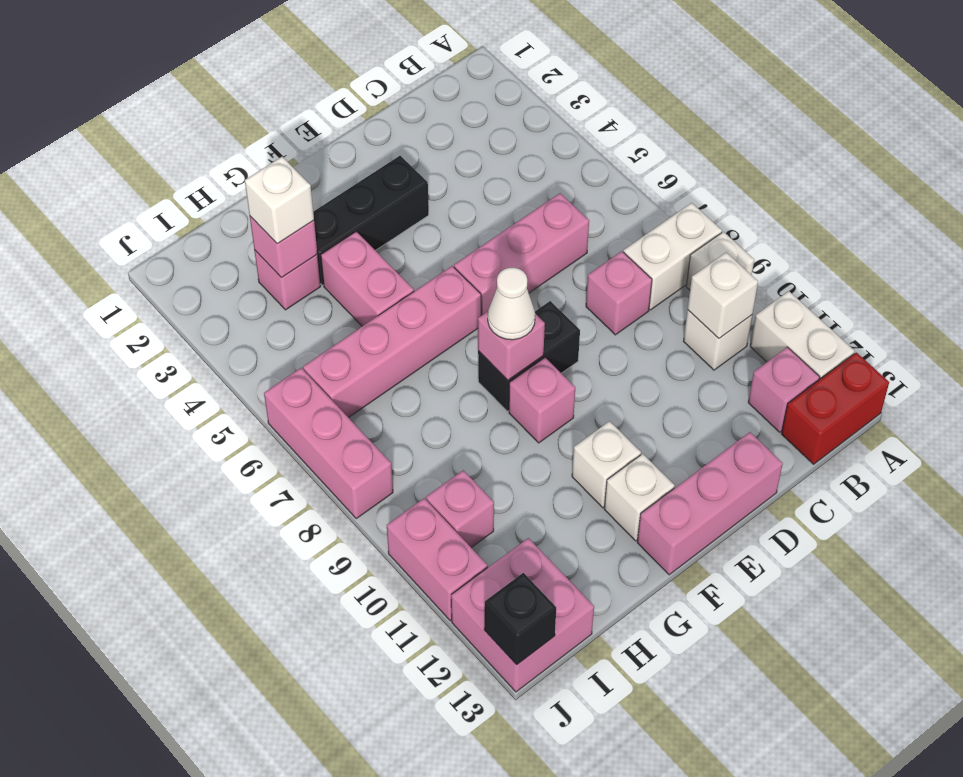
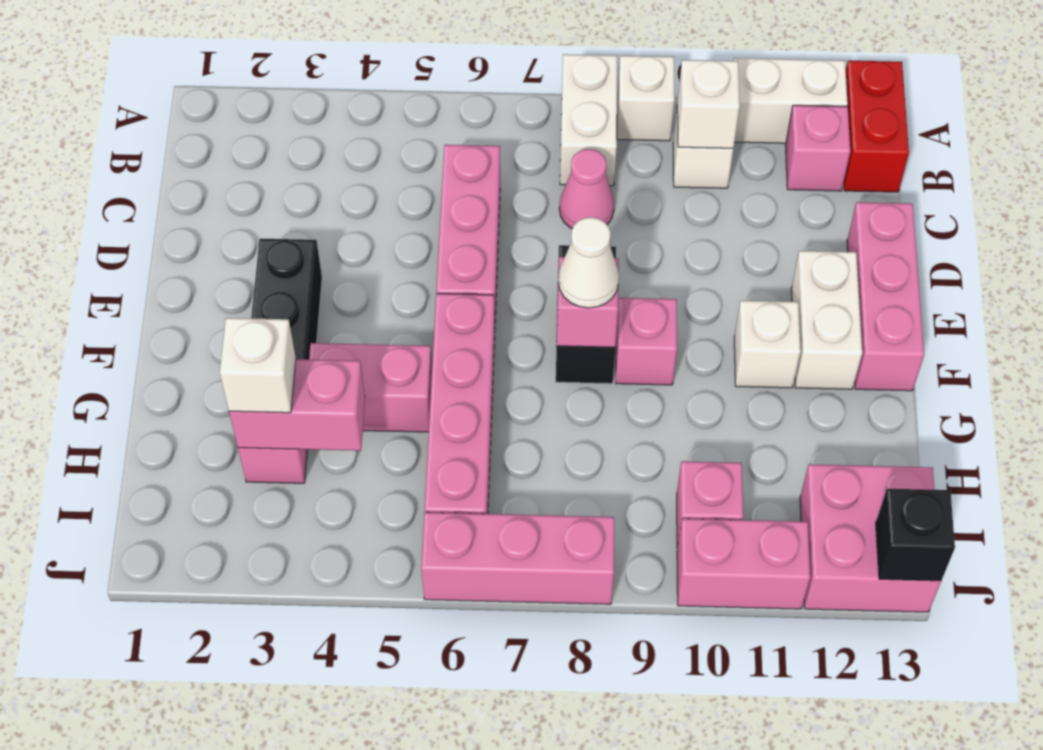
pink brick C8 level 1 -> pink cone C8 level 1
white brick F12 level 1 -> white brick E12:F12 level 1
pink brick H3 level 2 -> pink brick H3:H4 level 2

